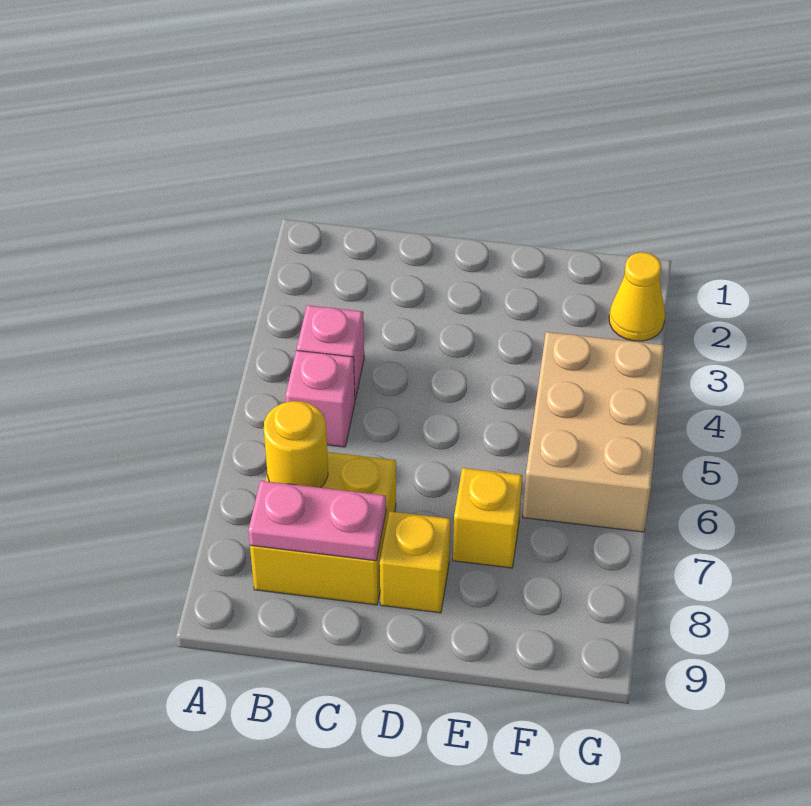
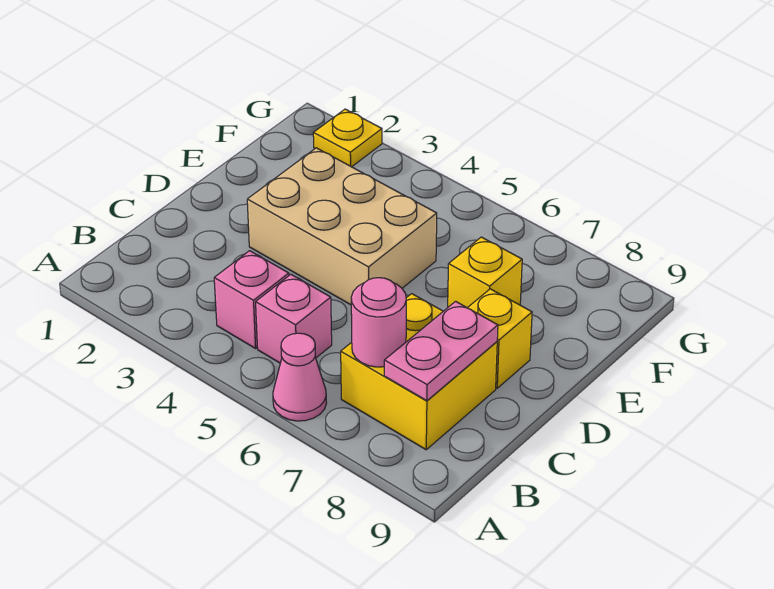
none -> pink cone A6 level 1
yellow round brick B7 level 2 -> pink round brick B7 level 2
tan brick F4:G6 level 1 -> tan brick D3:E5 level 1
yellow cone G2 level 1 -> yellow plate G2 level 1

